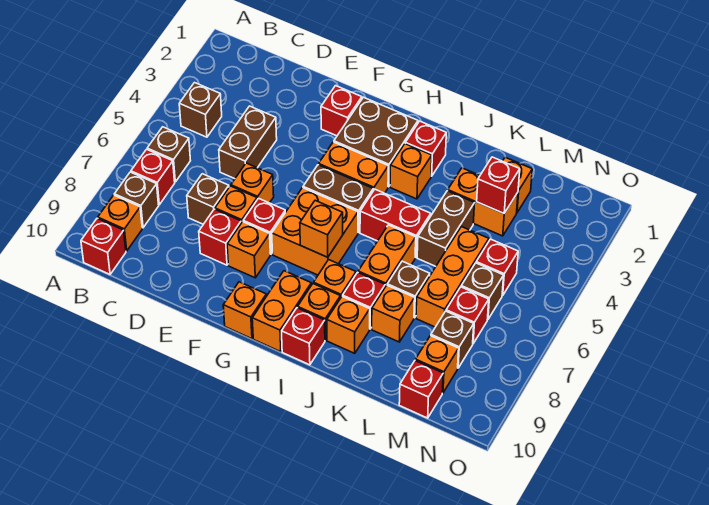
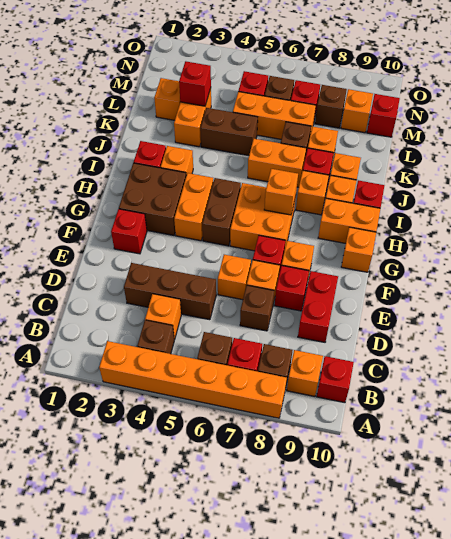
none -> orange brick A3:A8 level 1
none -> orange brick C4 level 1
brown brick D4:D5 level 1 -> brown brick D3:D5 level 1
red brick I5:J5 level 1 -> red brick D9:E9 level 1

